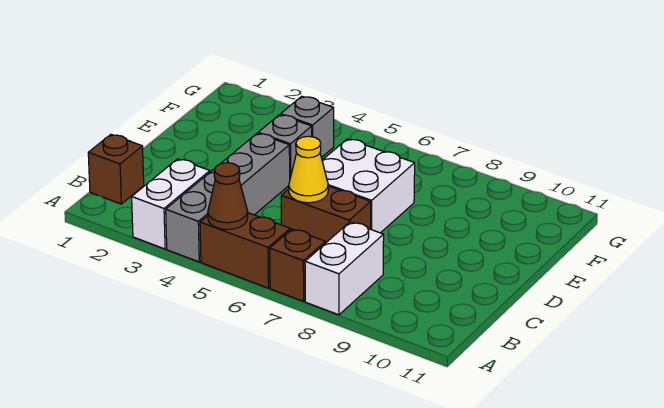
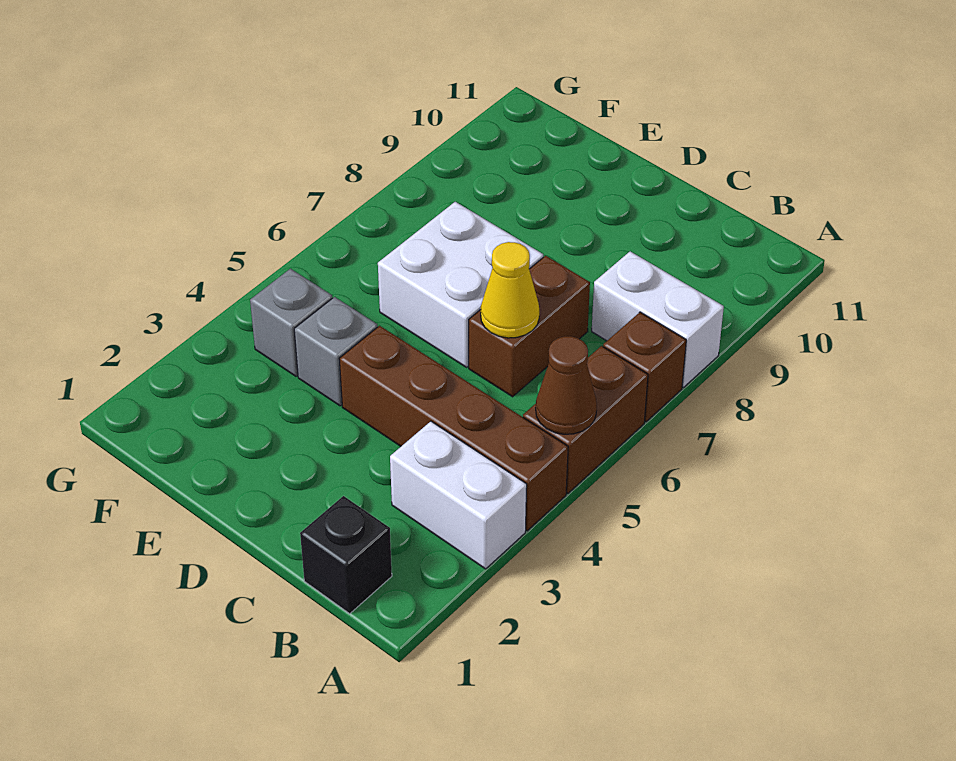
grey brick A4:D4 level 1 -> brown brick A4:D4 level 1
brown brick B1 level 1 -> black brick B1 level 1

